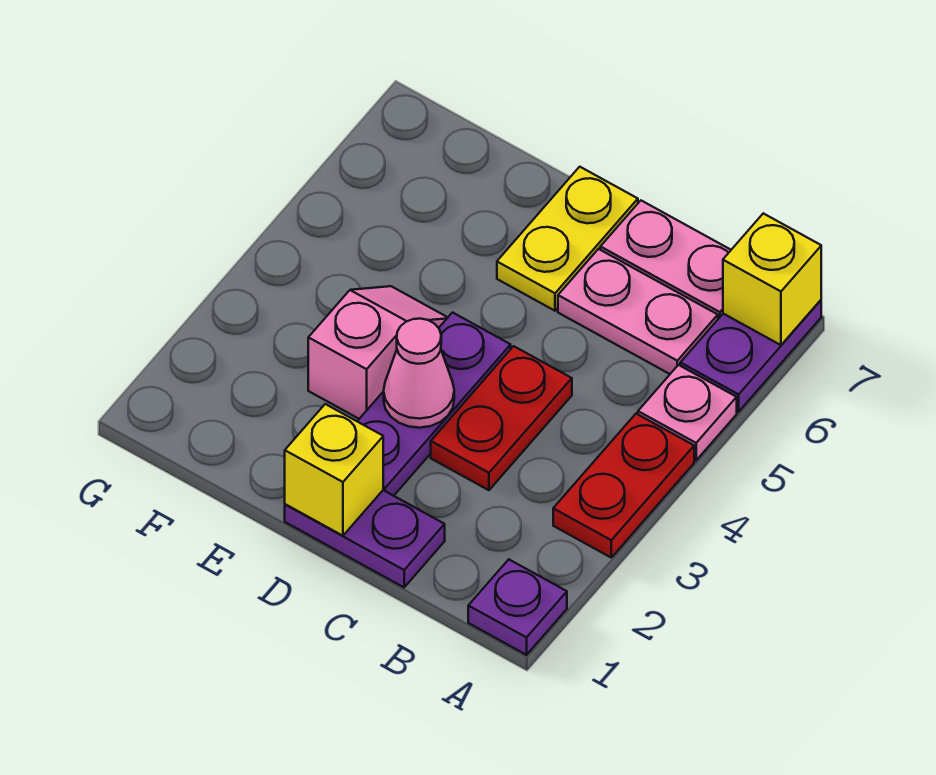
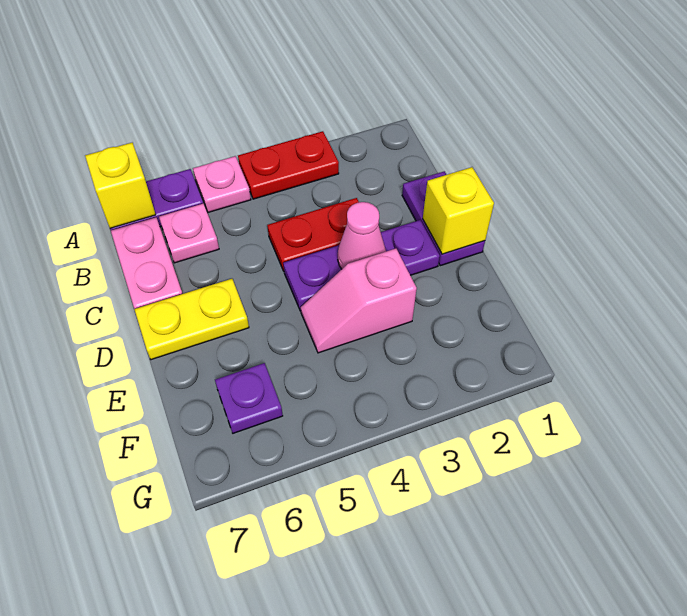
purple plate A1 level 1 -> purple plate F6 level 1
pink plate B6:C6 level 1 -> pink plate B6 level 1

